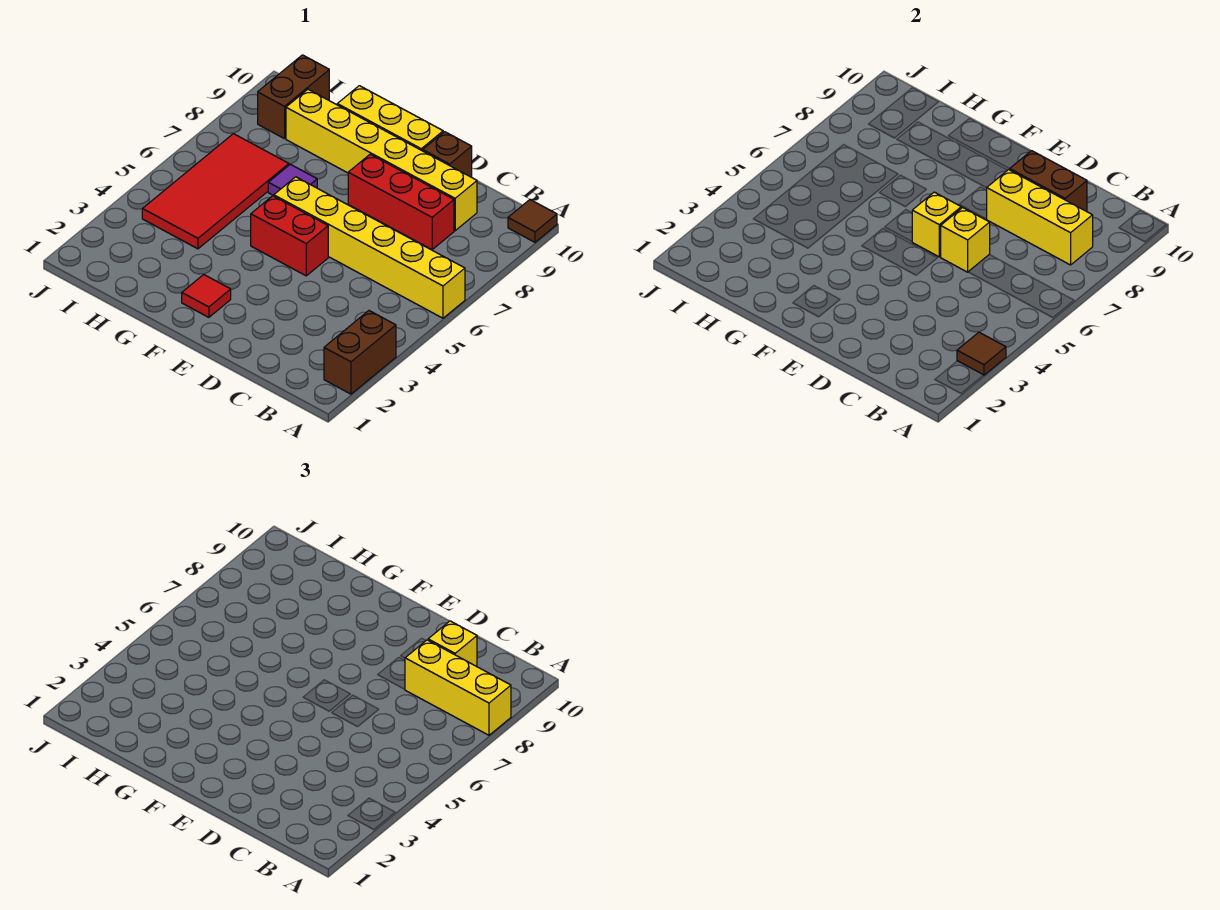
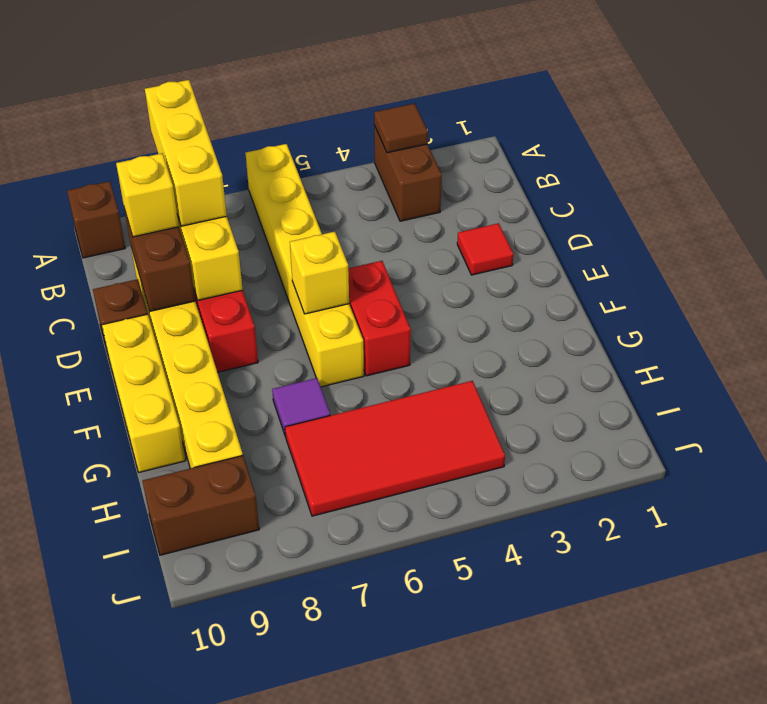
brown brick A2:A3 level 1 -> brown brick A3:B3 level 1
brown tile A10 level 1 -> brown brick A10 level 1
yellow brick D6 level 2 -> none
red tile F2 level 1 -> red tile D2 level 1

